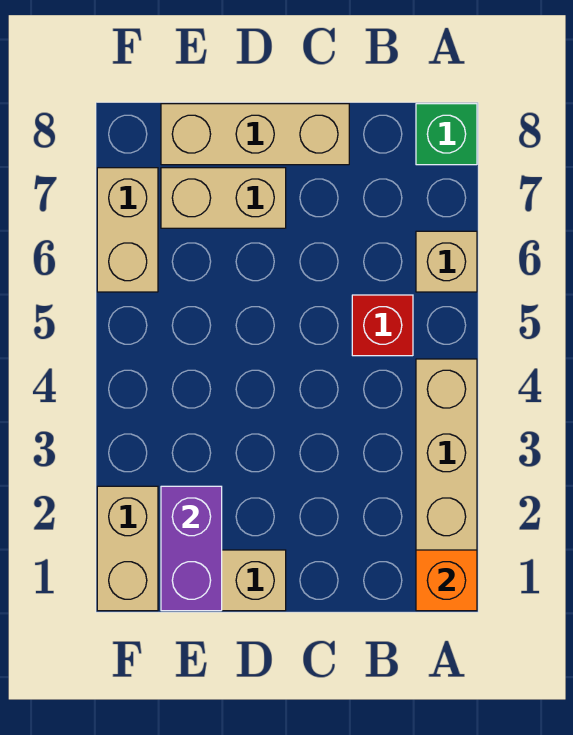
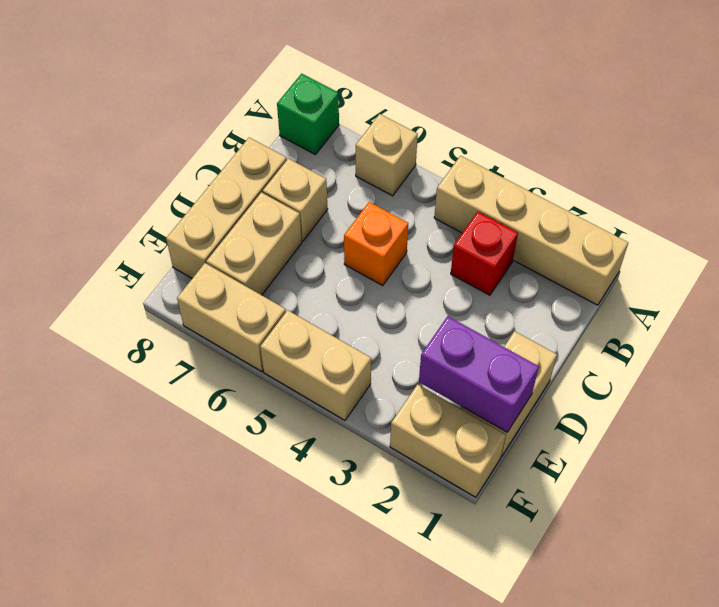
orange brick A1 level 2 -> orange brick C5 level 1
red brick B5 level 1 -> red brick B3 level 1
none -> tan brick C7 level 1
none -> tan brick F4:F5 level 1

